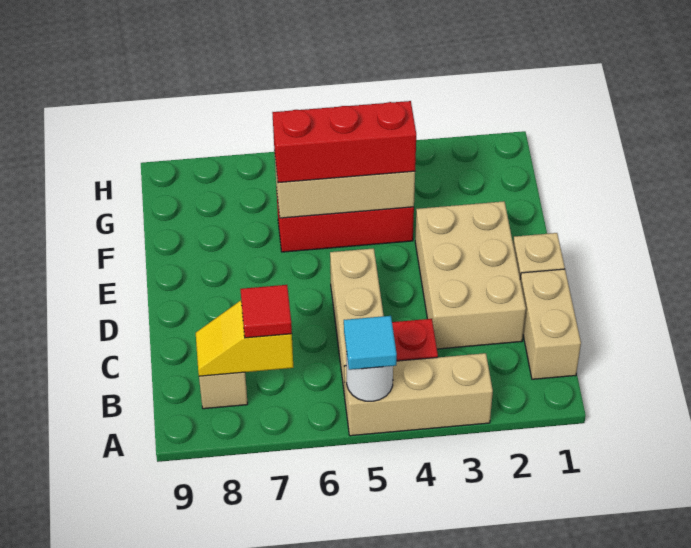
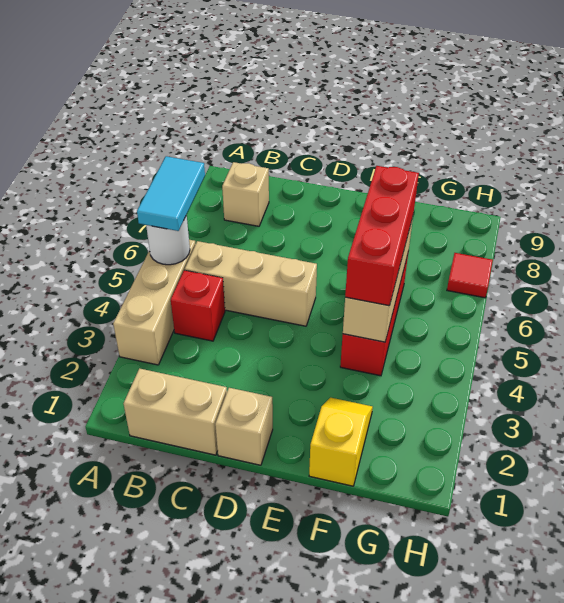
cyan tile A5 level 3 -> cyan tile A5:A6 level 3
yellow slope B7:B8 level 2 top 7 -> yellow slope F1:F2 level 1 top 1
red tile B7 level 3 -> red tile H7 level 1
tan brick C2:E3 level 1 -> none

